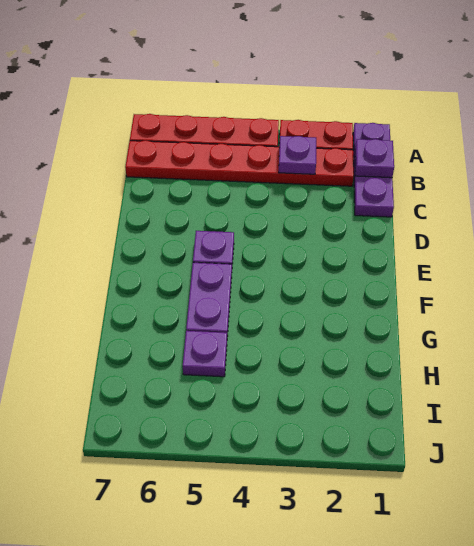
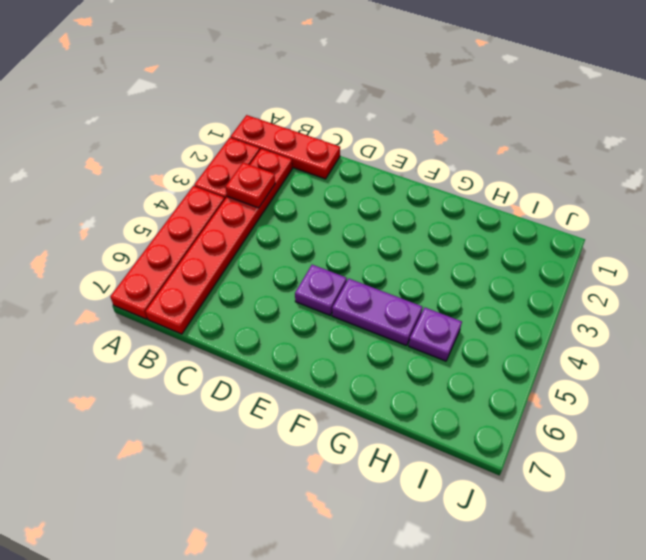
purple plate A1:C1 level 1 -> red plate A1:C1 level 1
purple plate B1 level 2 -> none
purple plate B3 level 2 -> red plate B3 level 2

